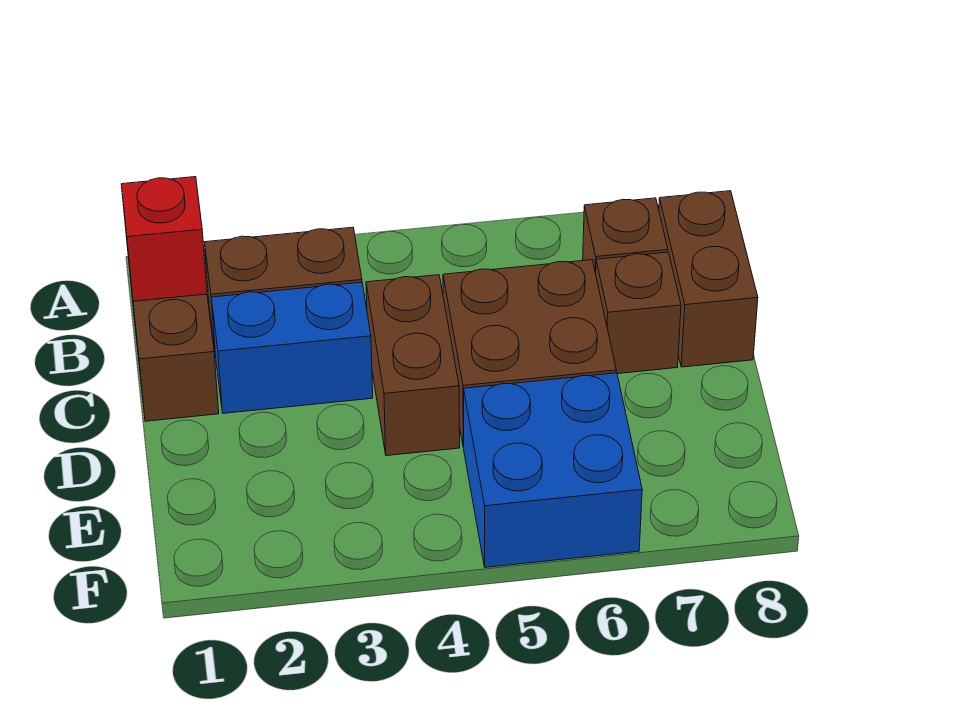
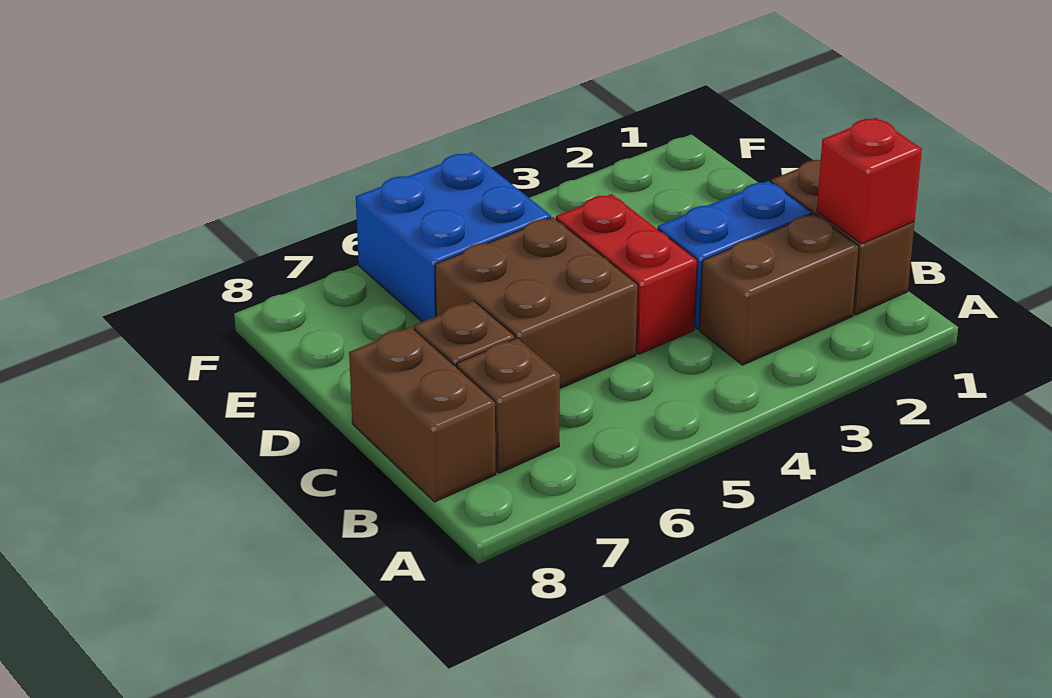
brown brick C4:D4 level 1 -> red brick C4:D4 level 1

